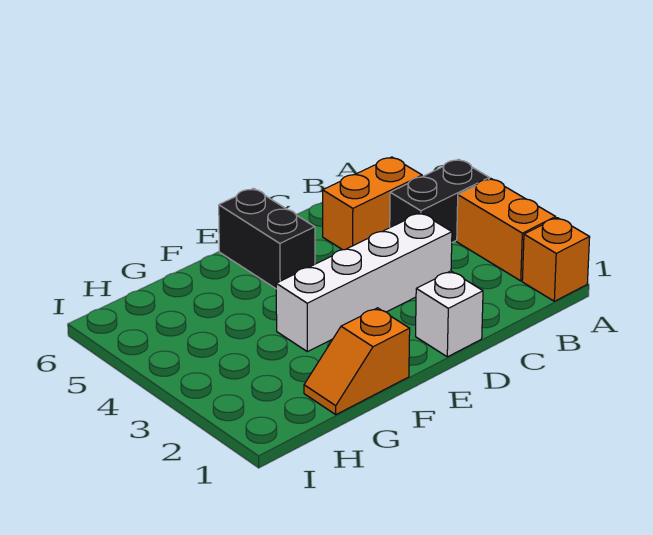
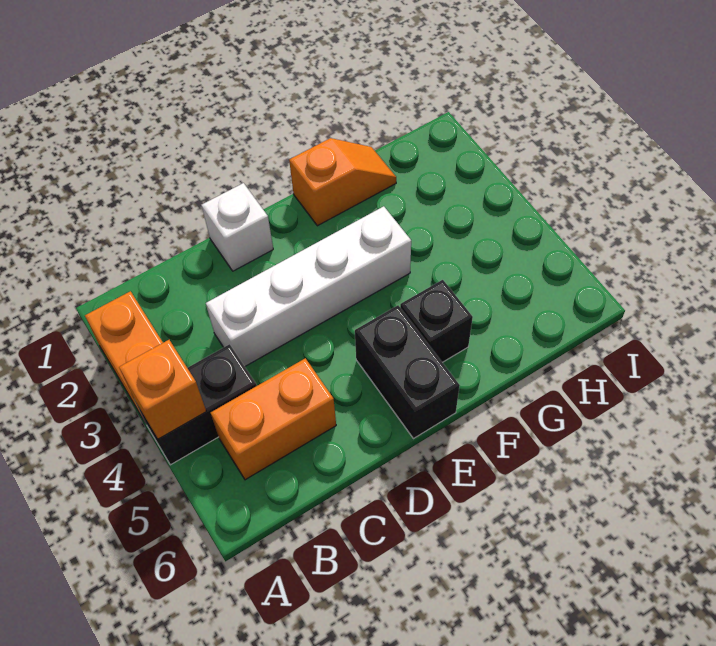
orange brick A1 level 1 -> orange brick A4 level 2
none -> black brick F5 level 1

